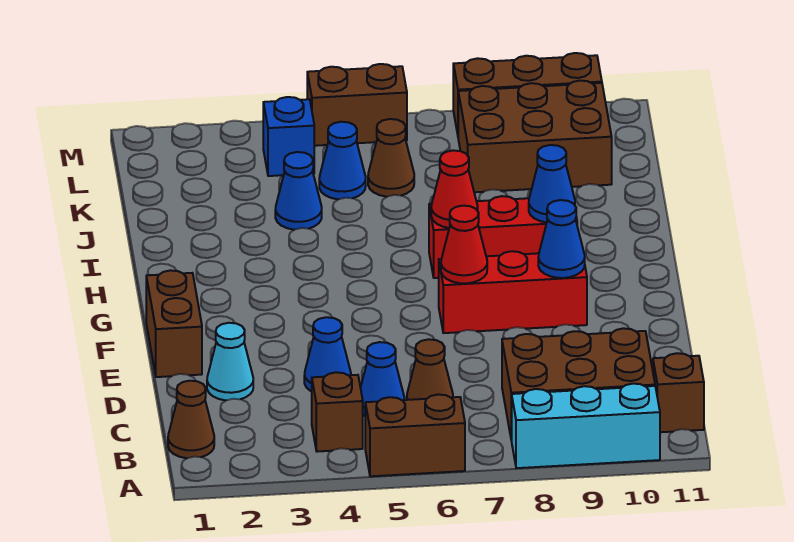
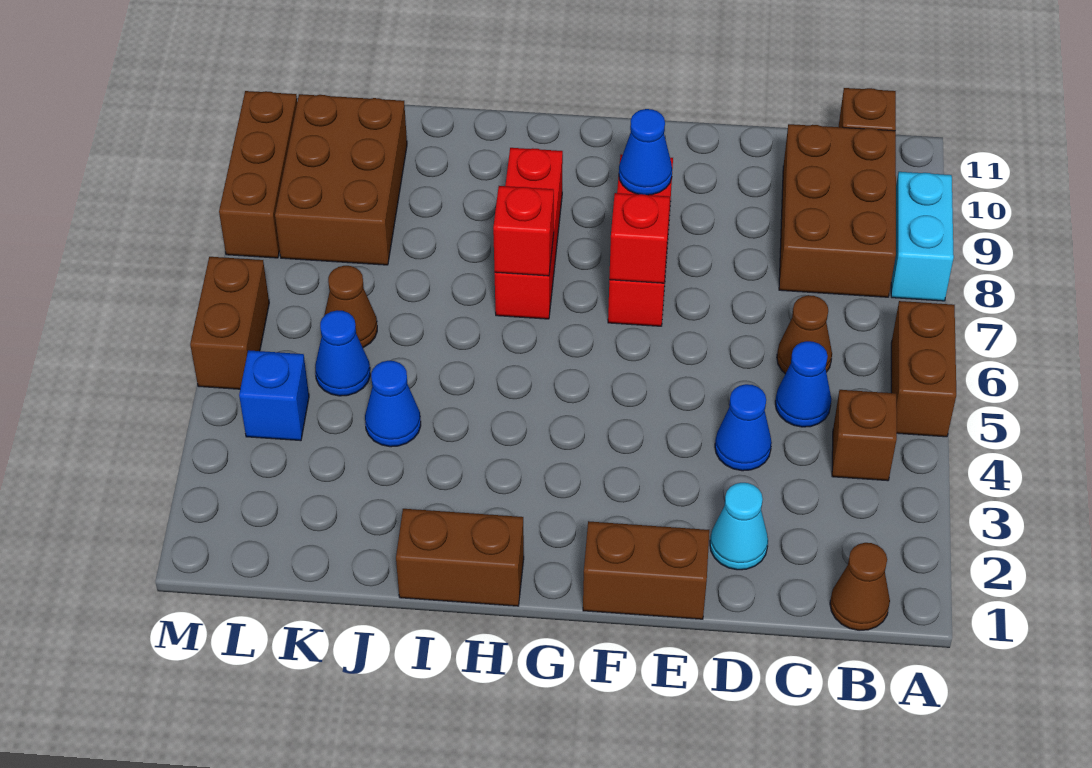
cyan brick A8:A10 level 1 -> cyan brick A8:A9 level 1
red cone F7 level 2 -> red brick F7 level 2
none -> brown brick H1:I1 level 1
red cone H7 level 2 -> red brick H7 level 2
blue cone H9 level 2 -> none

